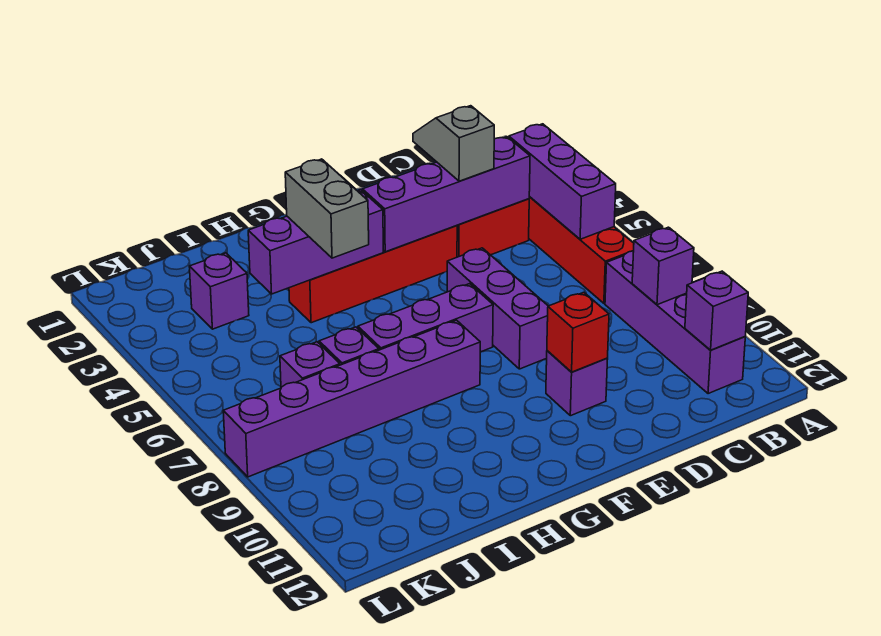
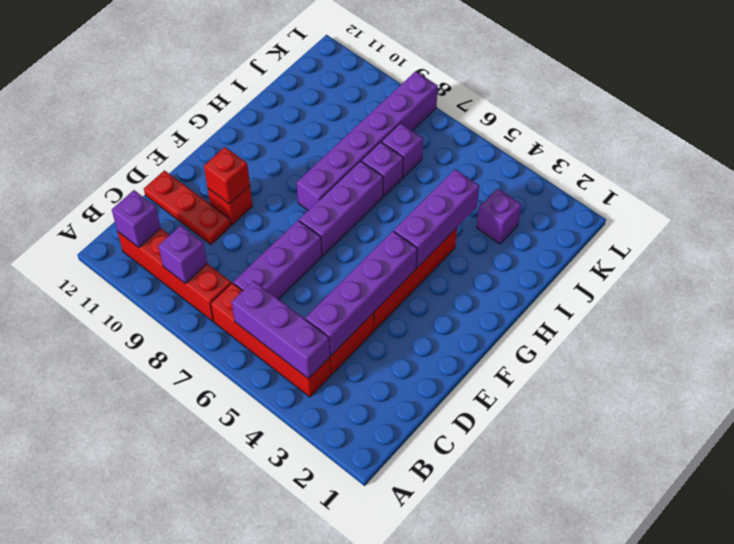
purple brick B8:B11 level 1 -> red brick B8:B11 level 1
grey slope D3:D4 level 3 top 4 -> none
none -> red plate D10:D12 level 1
purple brick E6:E8 level 1 -> purple brick C7:E7 level 1
purple brick E10 level 1 -> red brick E10 level 1
grey brick H4:H5 level 3 -> none

